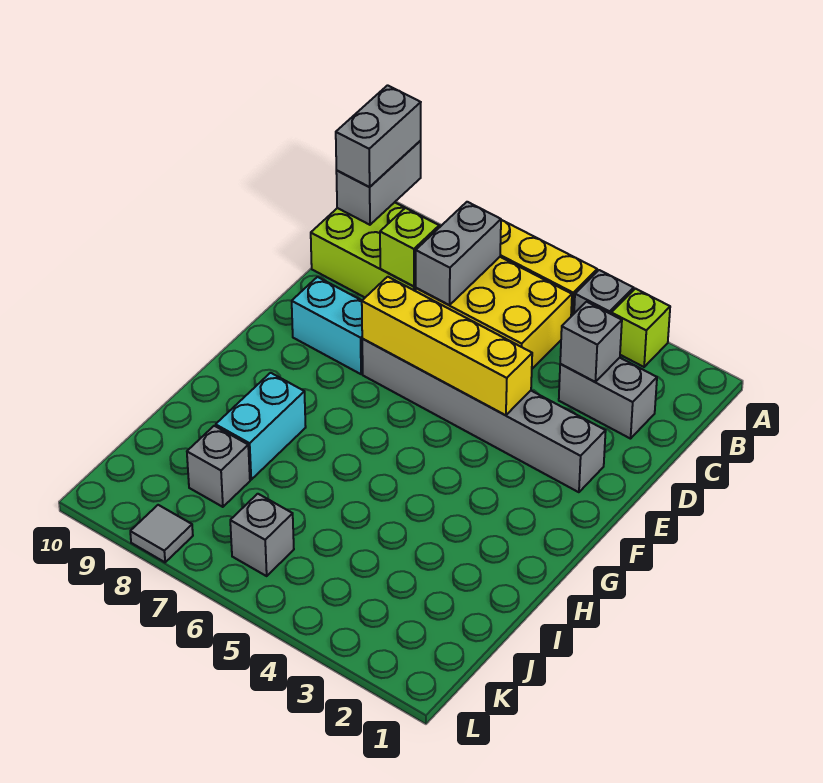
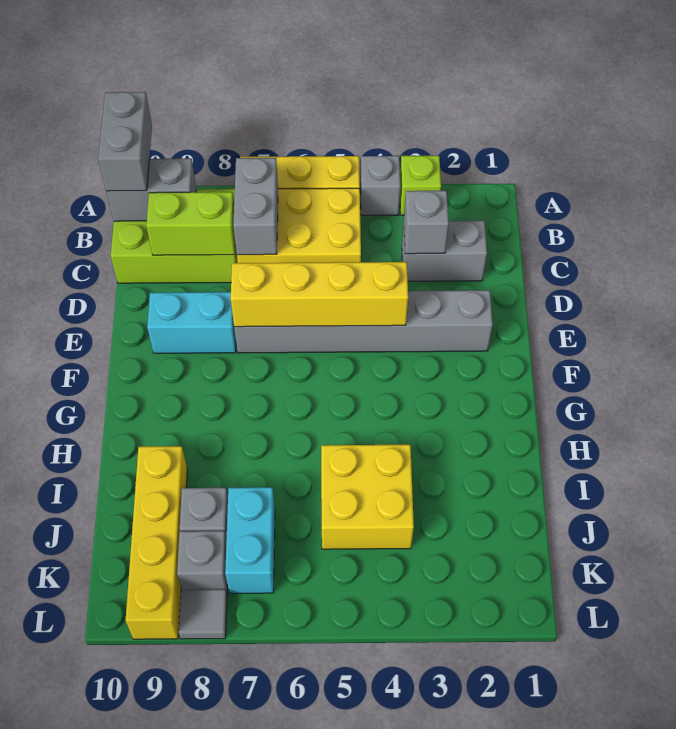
grey brick A10:B10 level 2 -> grey brick B9:B10 level 2
lime brick C8 level 2 -> lime brick C8:C9 level 2
cyan brick H8:I8 level 1 -> cyan brick J7:K7 level 1
none -> yellow brick I4:J5 level 1
none -> yellow brick I9:L9 level 1
grey brick K6 level 1 -> grey brick K8 level 1

